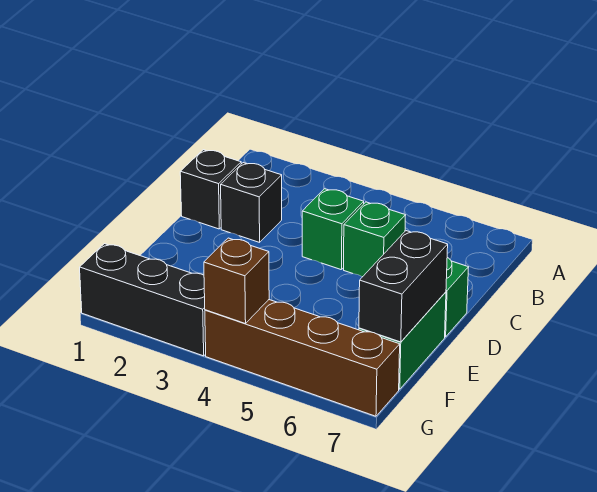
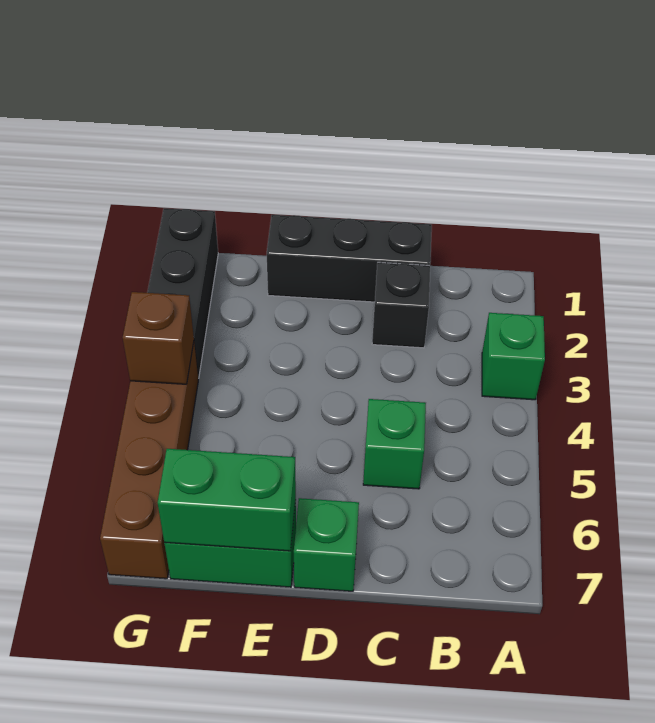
black brick C1 level 1 -> black brick C1:E1 level 1
green brick C4 level 1 -> green brick A3 level 1
black brick E7:F7 level 2 -> green brick E7:F7 level 2

